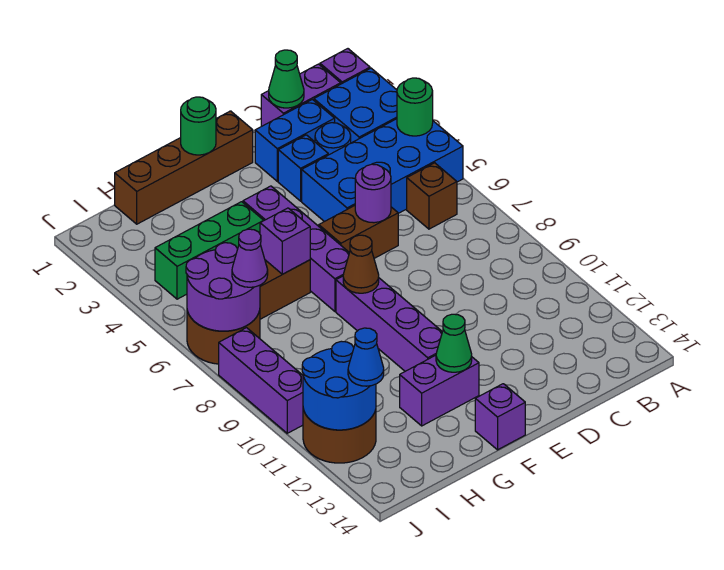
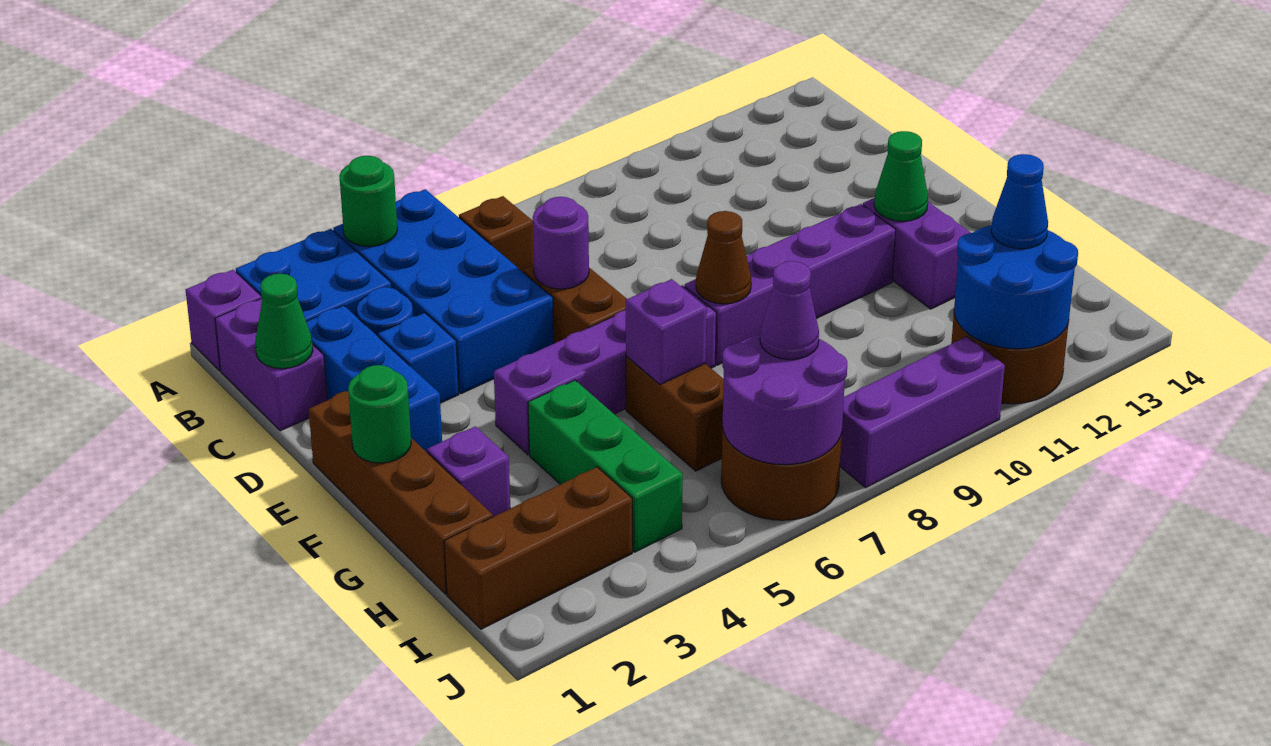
blue brick C2:D2 level 1 -> blue brick C2:E2 level 1
purple brick F14 level 1 -> purple brick G2 level 1
none -> brown brick I1:I3 level 1

